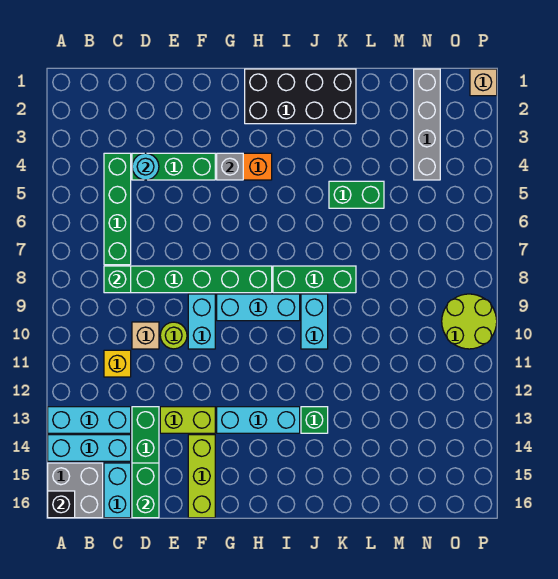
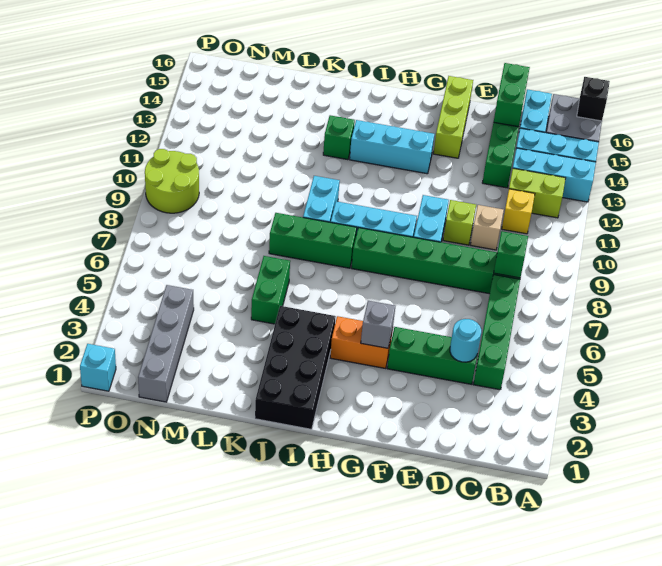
lime round brick E10 level 1 -> lime brick E10 level 1
lime brick E13:F13 level 1 -> lime brick B12:C12 level 1
black brick H1:K2 level 1 -> black brick I1:J4 level 1
green brick K5:L5 level 1 -> green brick K5:K6 level 1
tan brick P1 level 1 -> cyan brick P1 level 1

